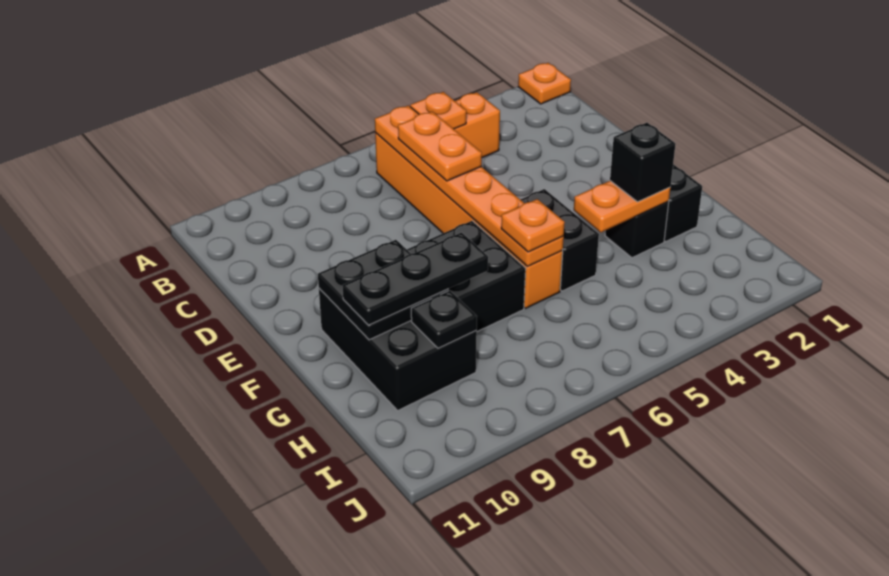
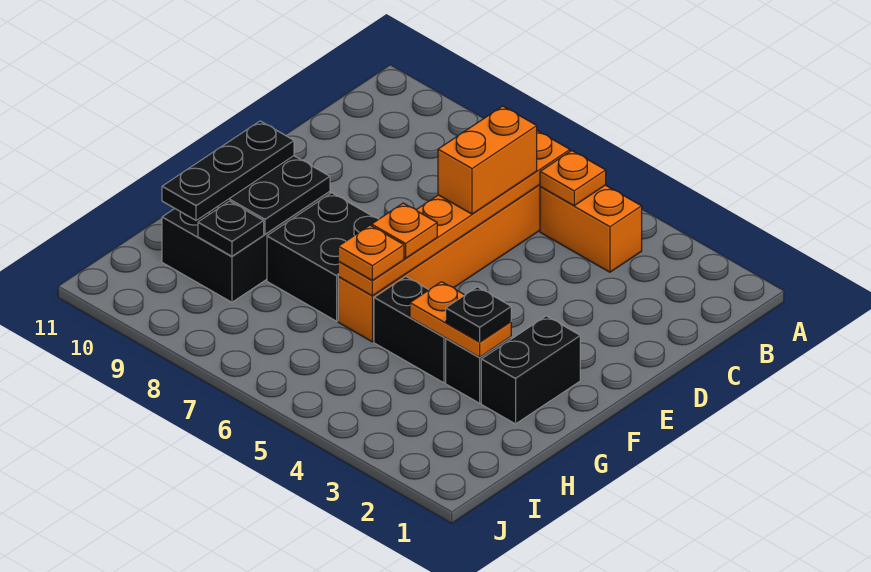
orange plate A1 level 1 -> orange plate F6 level 3
orange plate C6:D6 level 3 -> orange brick C6:D6 level 3
black brick F5:G5 level 1 -> black brick G4:G5 level 1
black brick G3 level 3 -> black plate G3 level 3
black plate G8:G10 level 3 -> black plate F10:H10 level 3

